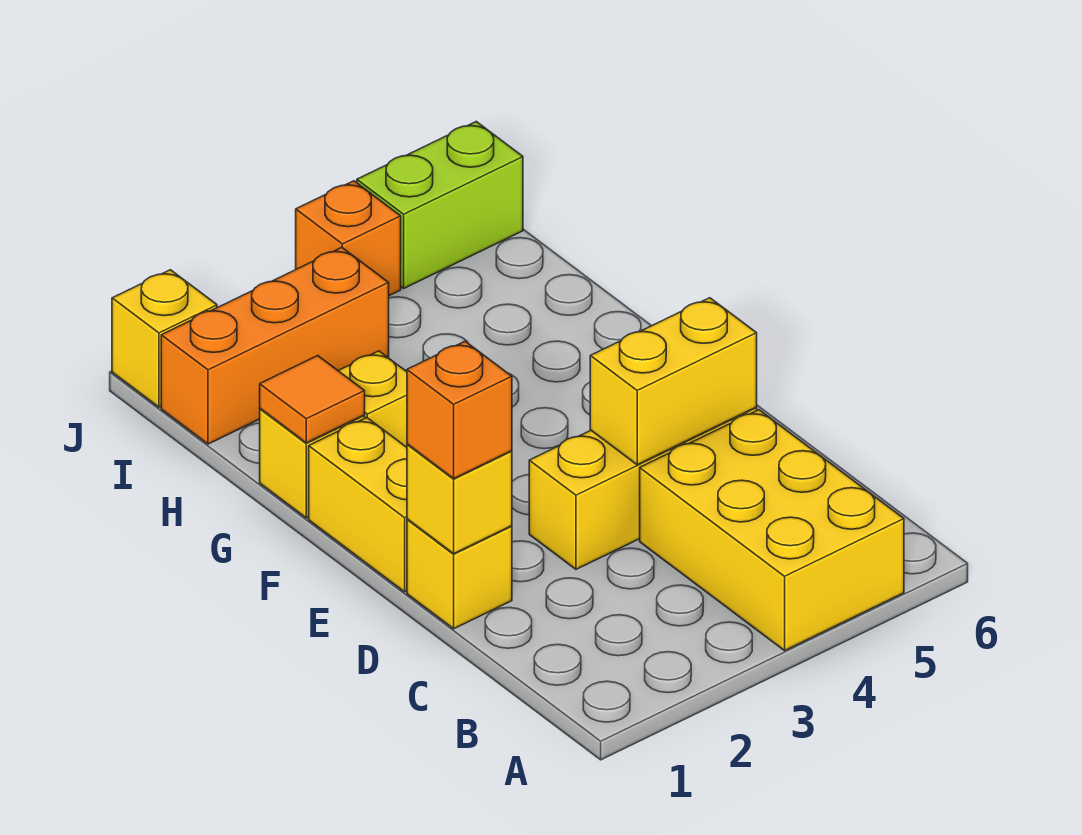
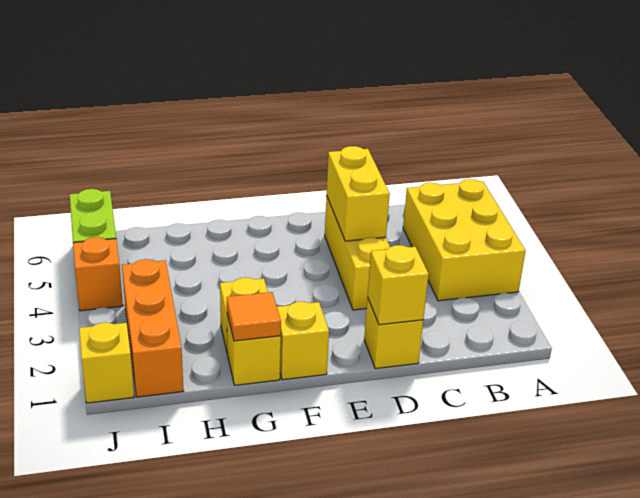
yellow brick A4:C5 level 1 -> yellow brick A3:B5 level 1
orange brick D1 level 3 -> none
yellow brick E1:F1 level 1 -> yellow brick F1 level 1

